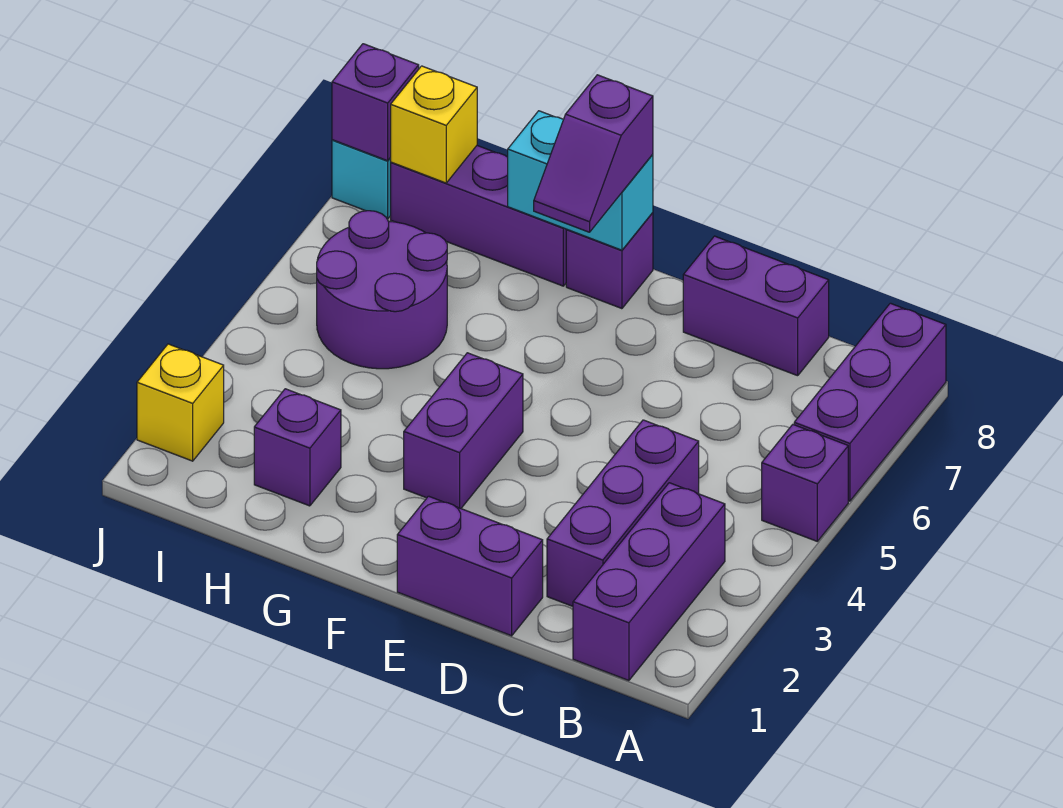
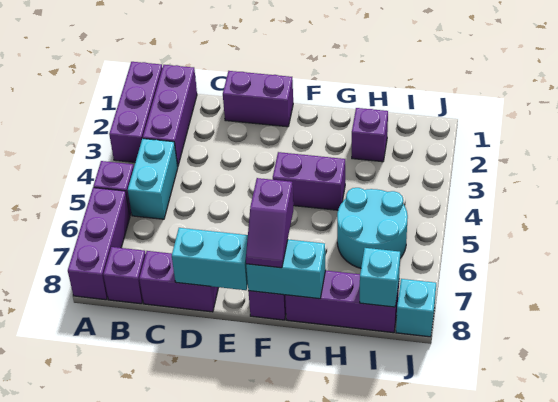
none -> cyan brick B4:B5 level 1
purple brick C2:C4 level 1 -> purple brick A1:A3 level 1
none -> cyan brick D8:E8 level 2
purple brick F3:F4 level 1 -> purple brick F4:G4 level 1
purple slope F7:F8 level 3 top 8 -> purple slope F7:F8 level 3 top 7
purple round brick H5:I6 level 1 -> cyan round brick H5:I6 level 1
yellow brick I8 level 2 -> cyan brick I8 level 2
yellow brick J2 level 1 -> none
purple brick J8 level 2 -> purple brick B8 level 1

